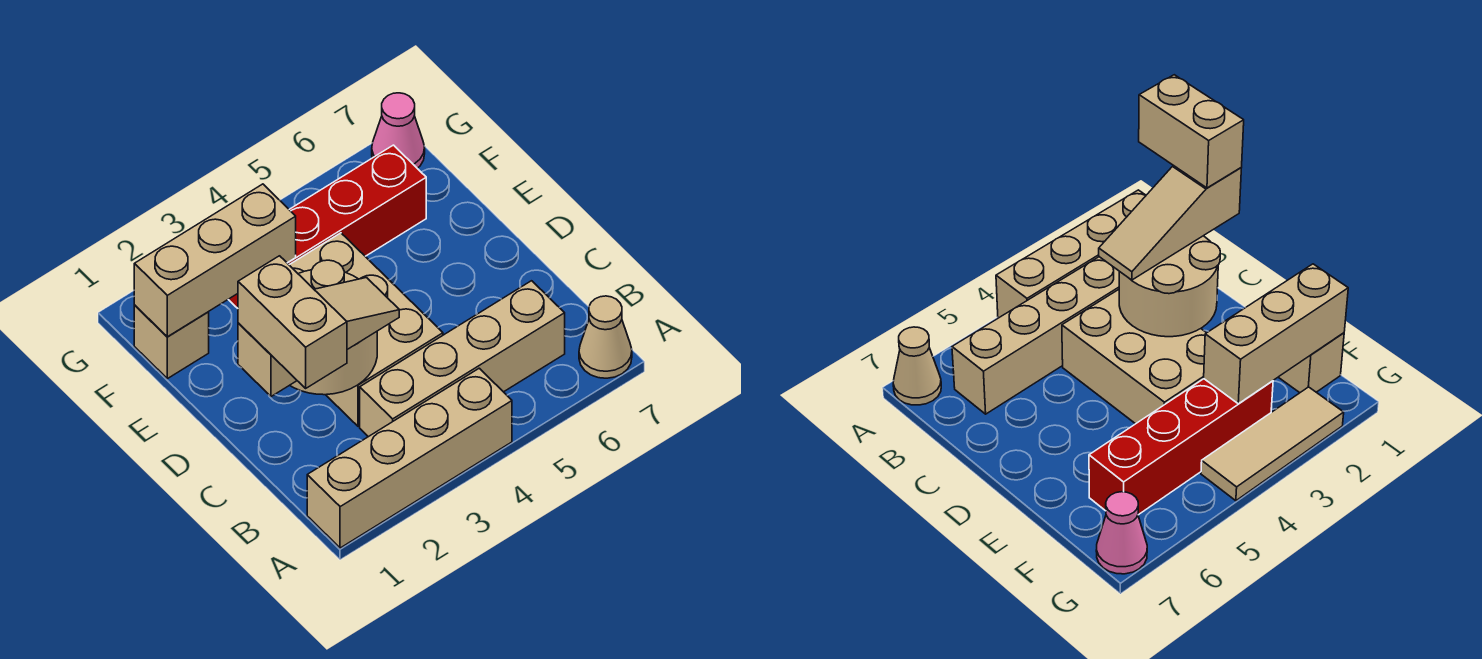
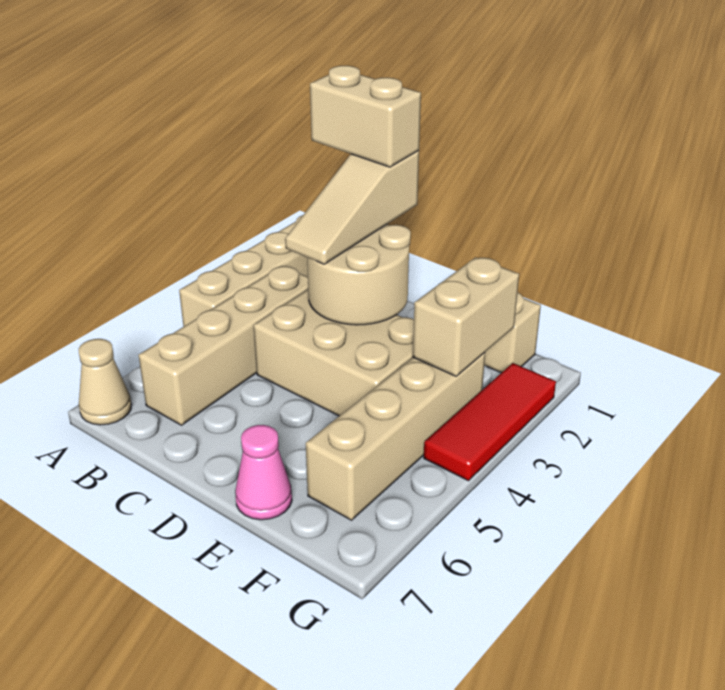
tan brick F1:F3 level 2 -> tan brick F2:F3 level 2
red brick F3:F6 level 1 -> tan brick F3:F6 level 1
tan tile G2:G4 level 1 -> red tile G2:G4 level 1
pink cone G7 level 1 -> pink cone E7 level 1

